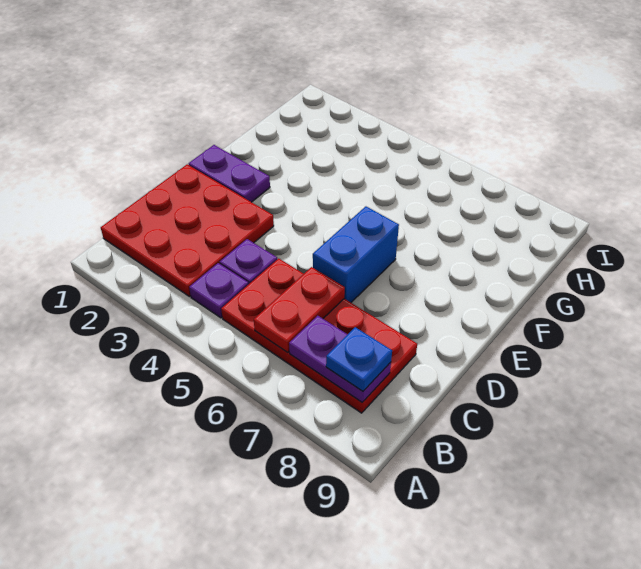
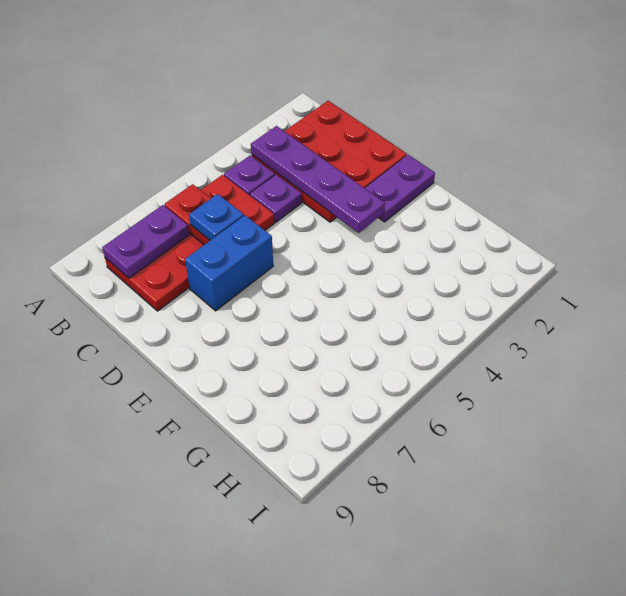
none -> purple plate B3:E3 level 2
blue plate B8 level 3 -> blue plate C6 level 3
blue brick D6:E6 level 1 -> blue brick D6:D7 level 1

